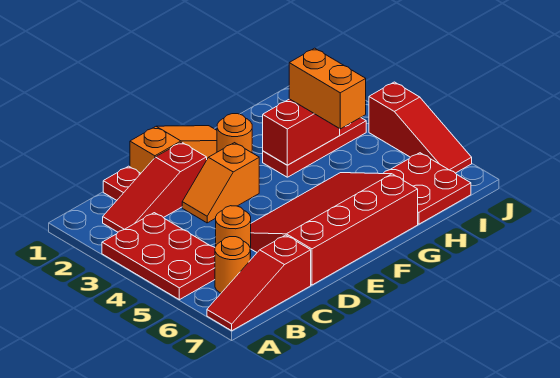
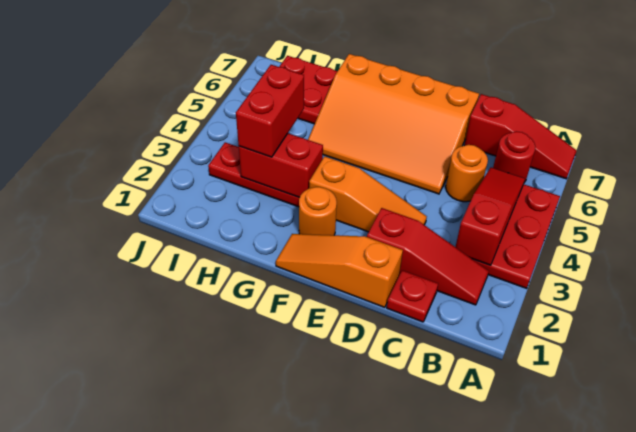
orange round brick B6 level 1 -> red round brick B6 level 1
orange slope D3:E3 level 1 top E -> orange slope D3:F3 level 1 top F
red slope D5:G7 level 1 top 7 -> orange slope D5:G7 level 1 top 7
orange brick H3:H4 level 3 -> red brick H3:H4 level 3
red slope J4:J6 level 1 top 4 -> red slope B3:B5 level 2 top 3

